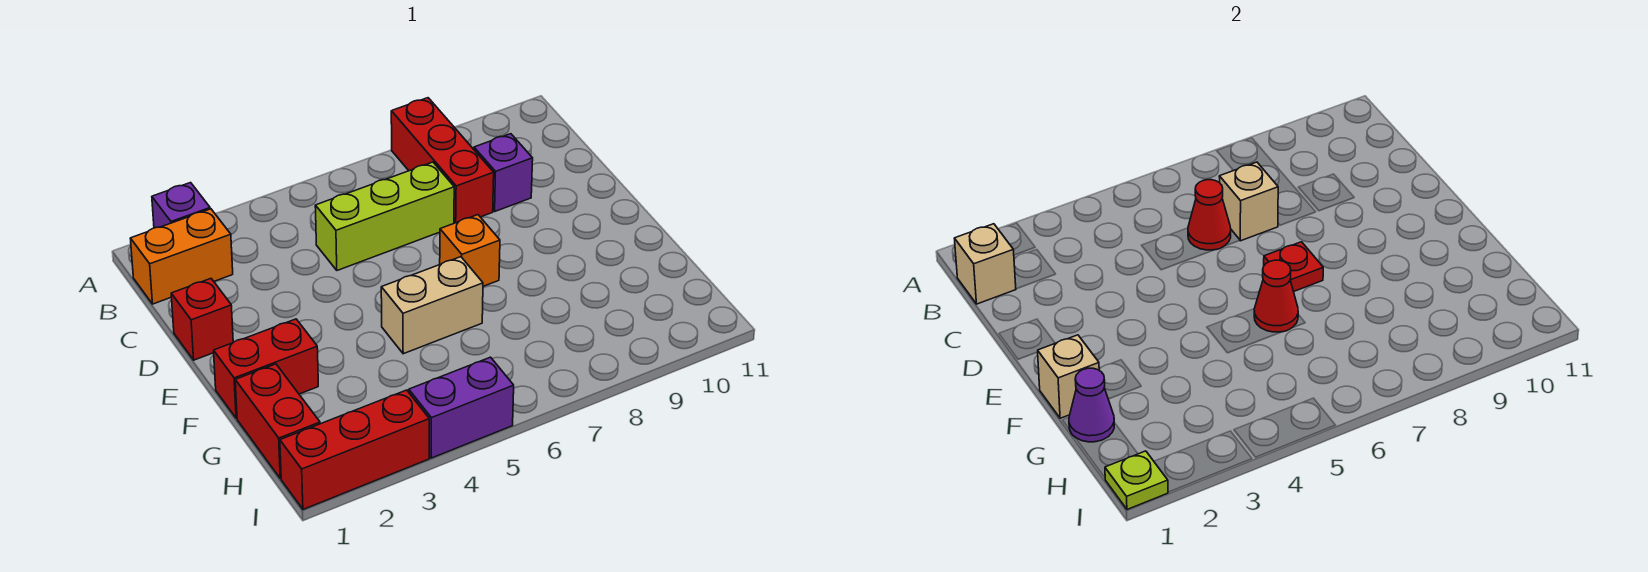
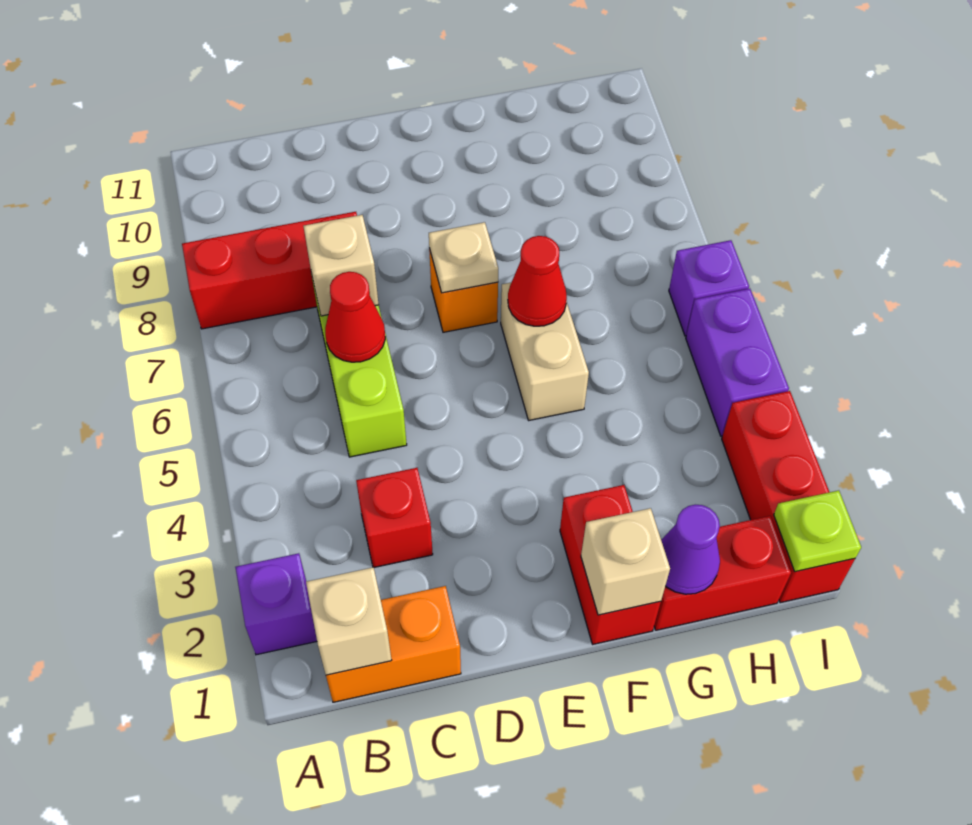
orange brick B1:B2 level 1 -> orange brick B1:C1 level 1
purple brick C9 level 1 -> purple brick I6 level 1
red brick D1 level 1 -> red brick C3 level 1
red plate E7 level 2 -> tan plate E7 level 2

